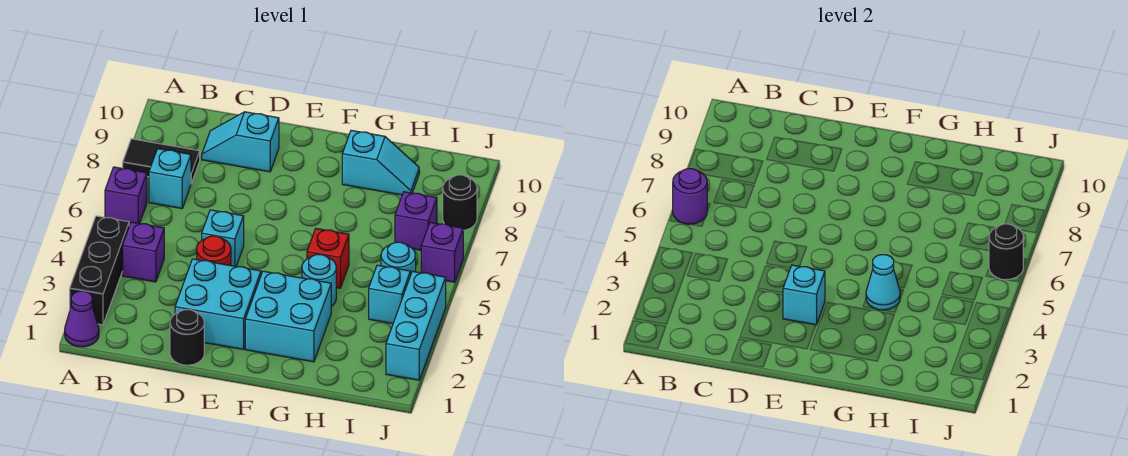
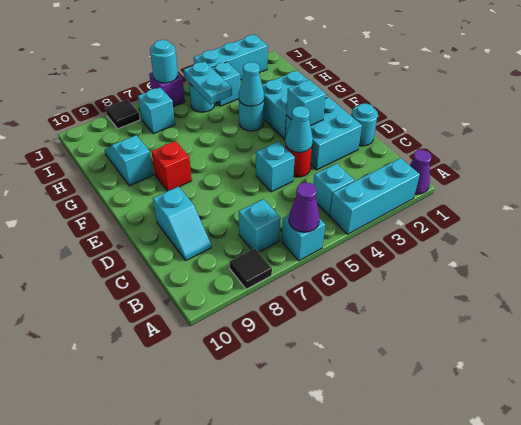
black brick A2:A4 level 1 -> cyan brick A2:A4 level 1
purple brick A6 level 1 -> cyan brick A6 level 1
purple round brick A6 level 2 -> purple cone A6 level 2
black tile A8:B8 level 1 -> black tile A8 level 1
purple brick B4 level 1 -> cyan brick B4 level 1
black round brick D1 level 1 -> cyan round brick D1 level 1
none -> cyan cone D4 level 2
red brick G5 level 1 -> red brick F8 level 1
none -> cyan plate H5:I5 level 2
purple brick I7 level 1 -> cyan brick I7 level 1
black round brick J6 level 2 -> cyan round brick J6 level 2
black round brick J8 level 1 -> black tile J8 level 1

